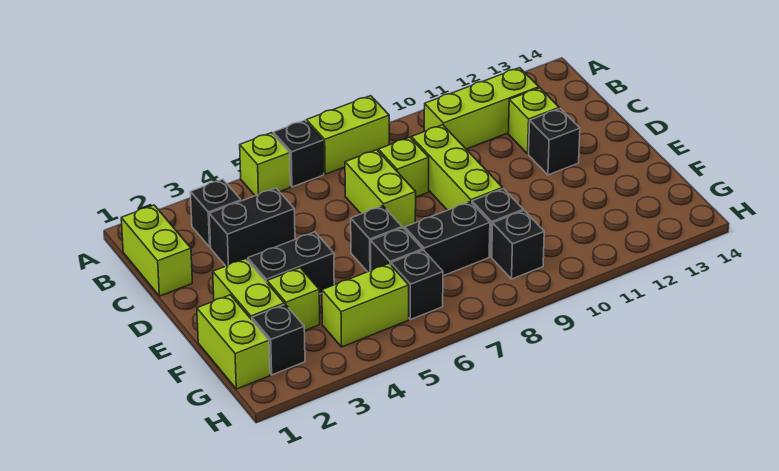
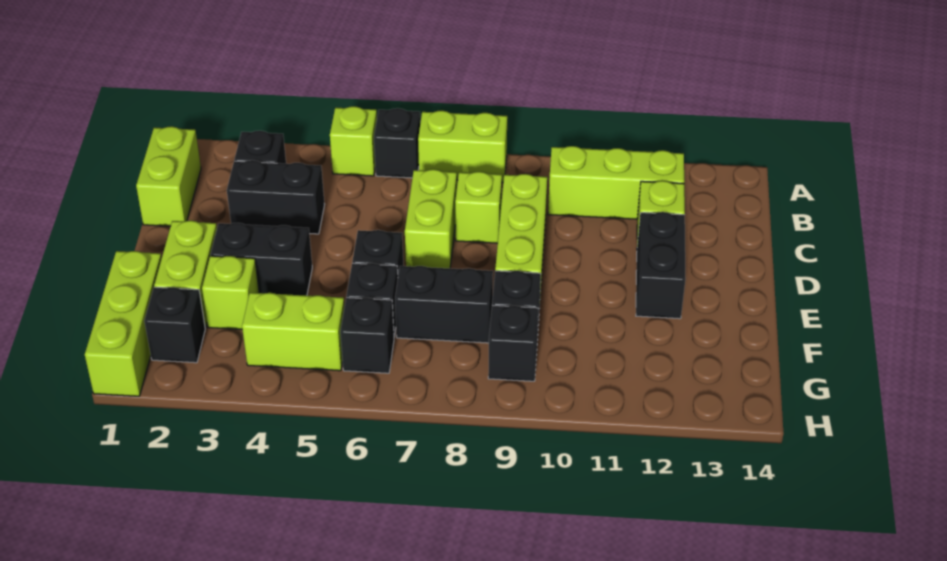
black brick D12 level 1 -> black brick D12:E12 level 1
lime brick F1:G1 level 1 -> lime brick F1:H1 level 1

